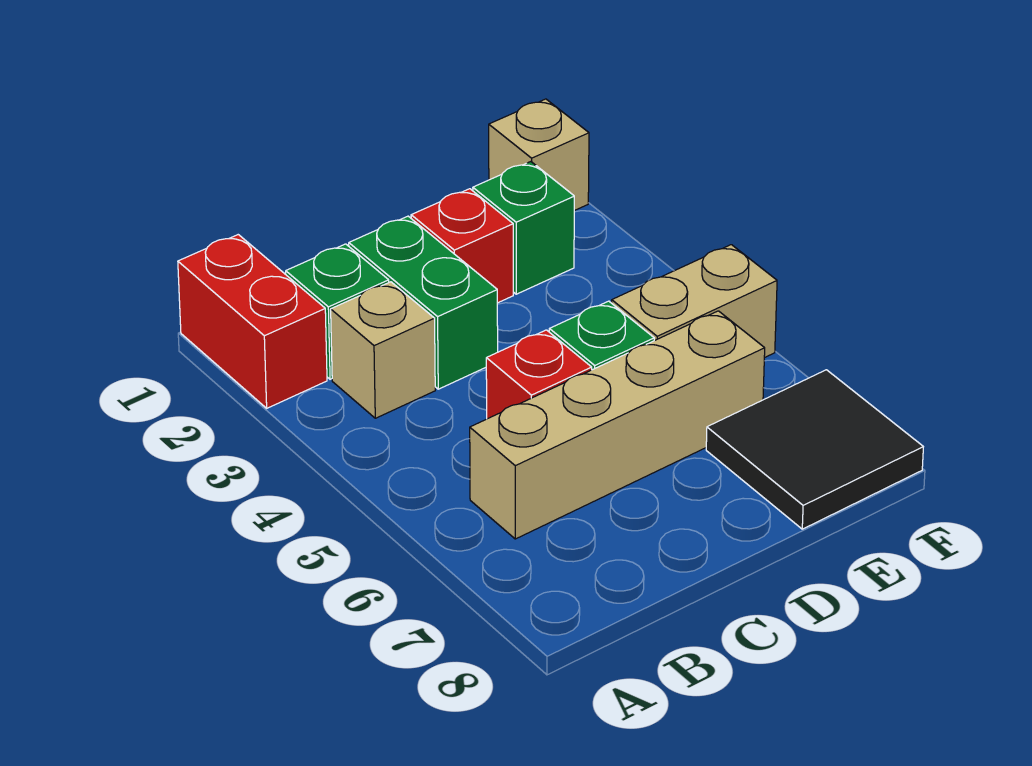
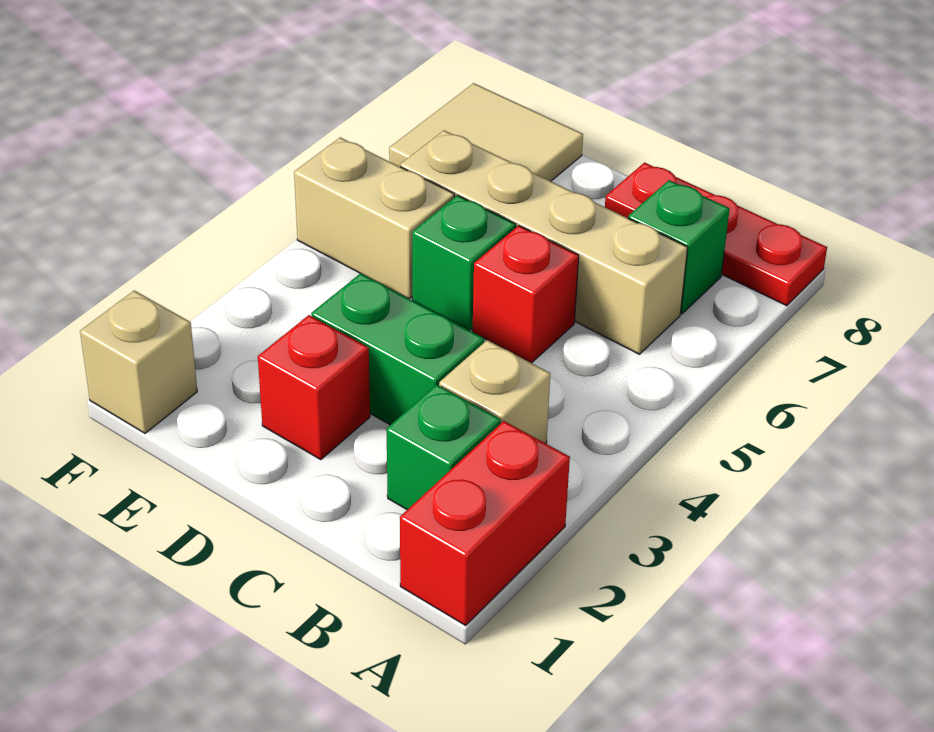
none -> red plate A8:C8 level 1
green brick C2:C3 level 1 -> green brick C3:D3 level 1
green brick E2 level 1 -> green brick B7 level 1
black tile E7:F8 level 1 -> tan tile E7:F8 level 1

